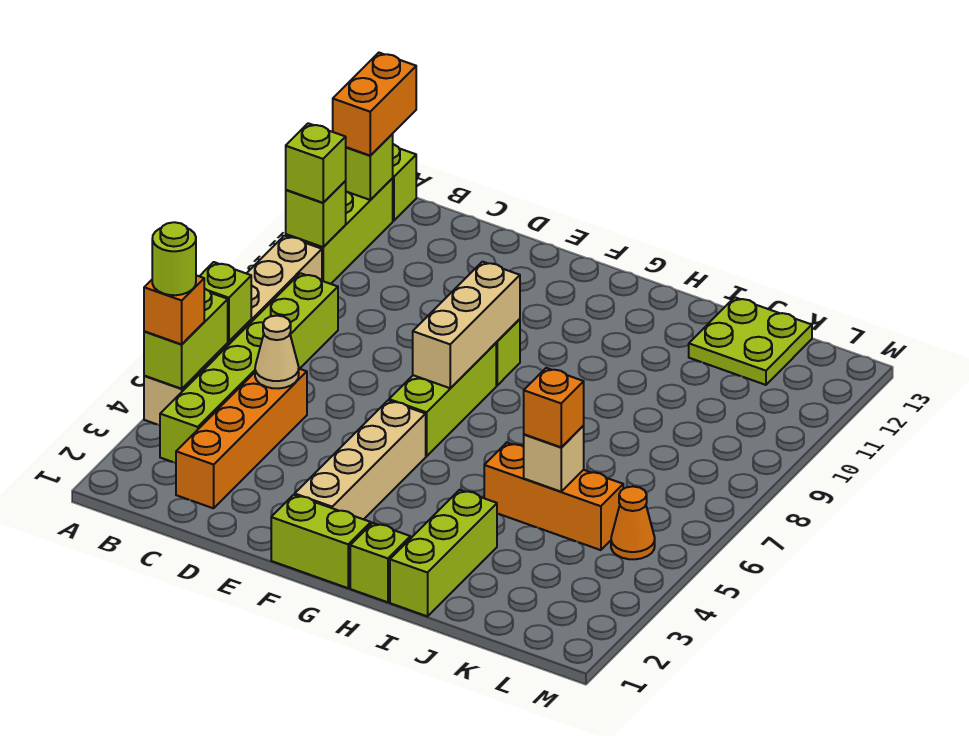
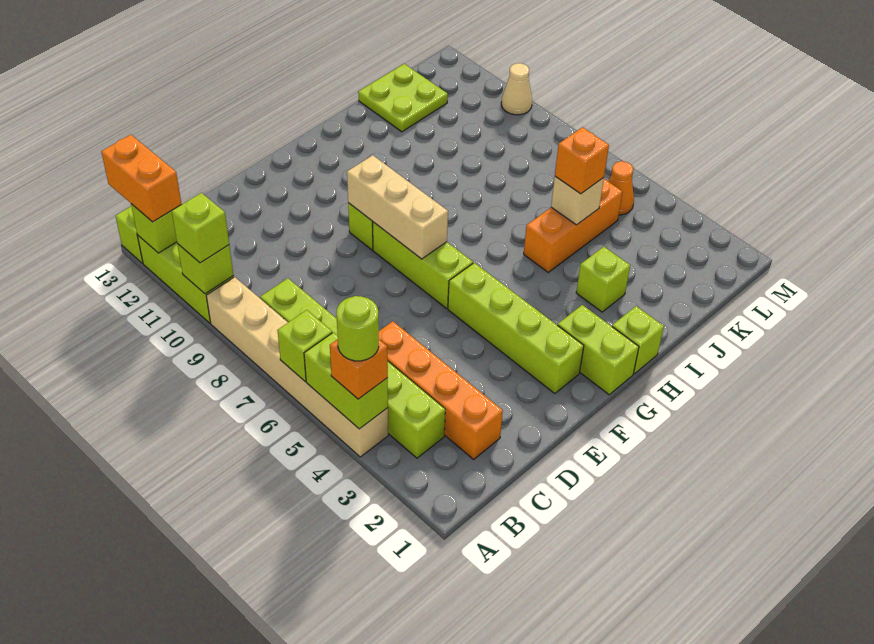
tan cone C5 level 2 -> tan cone M10 level 1
lime brick F1:G1 level 1 -> lime brick G1:G2 level 1
tan brick F2:F5 level 1 -> lime brick F2:F5 level 1
lime brick I1:I3 level 1 -> lime brick I3 level 1

